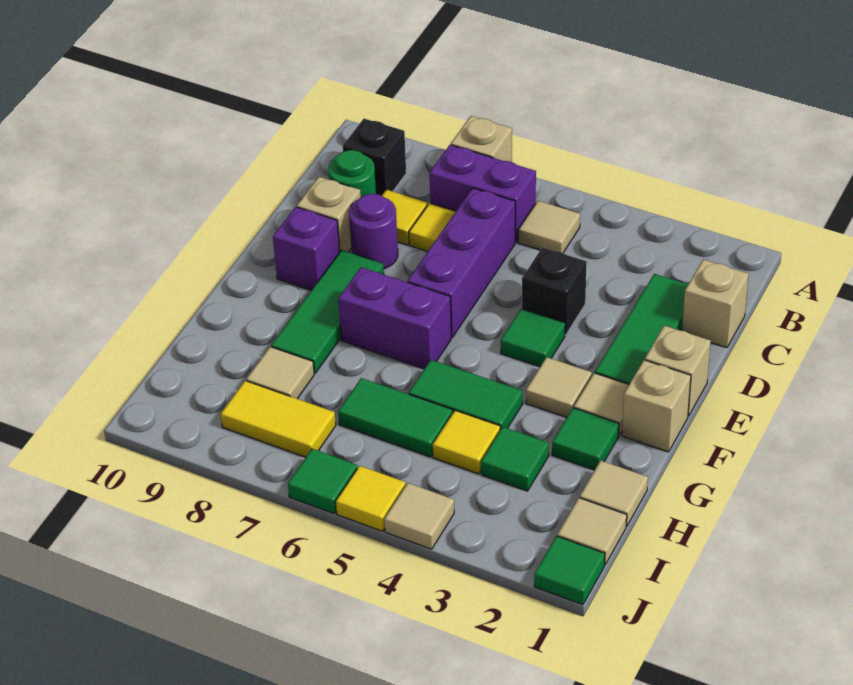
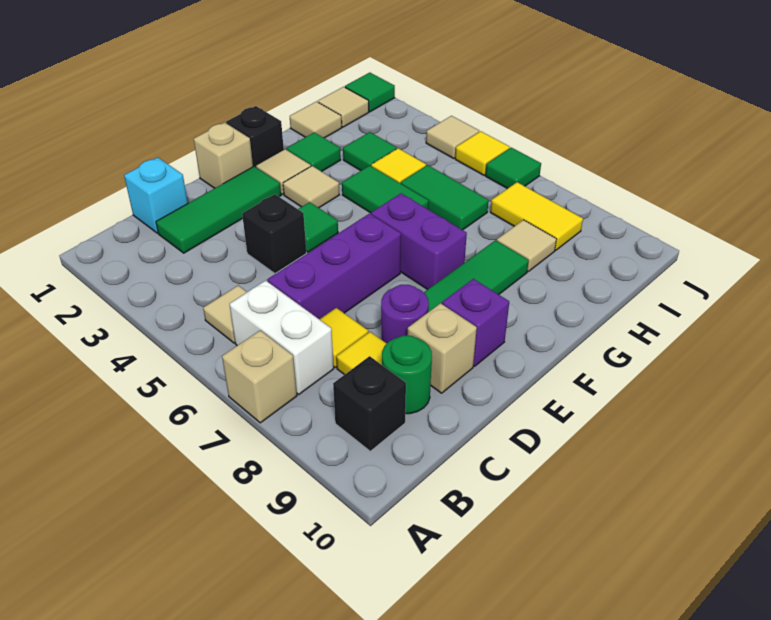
purple brick B6:B7 level 1 -> white brick B6:B7 level 1
tan brick C1 level 1 -> cyan brick C1 level 1
tan brick F1 level 1 -> black brick F1 level 1

